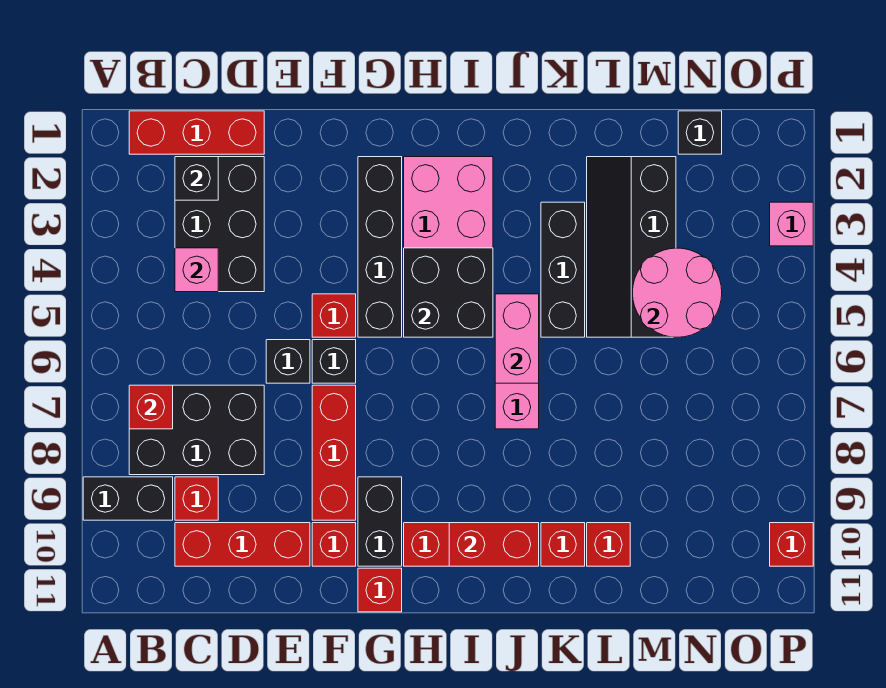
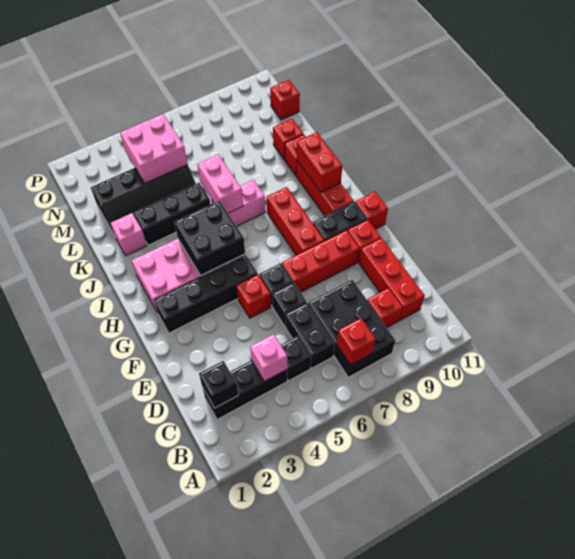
black brick A9:B9 level 1 -> black brick C6:D6 level 1
red brick B1:D1 level 1 -> red brick G8:I8 level 1
black brick C2:D4 level 1 -> black brick C2:C4 level 1
pink brick J5:J6 level 2 -> pink brick J6:K6 level 2
pink round brick M4:N5 level 2 -> pink brick M4:N5 level 2
black brick N1 level 1 -> black brick C5 level 1
pink brick P3 level 1 -> pink brick K2 level 1
red brick P10 level 1 -> red brick N11 level 1

